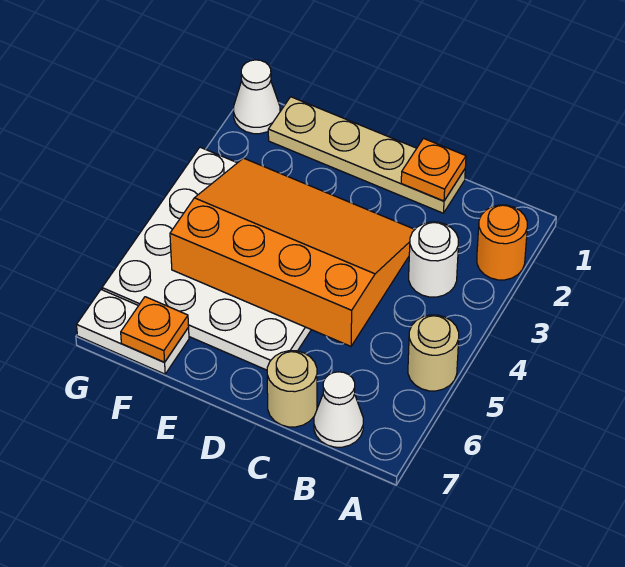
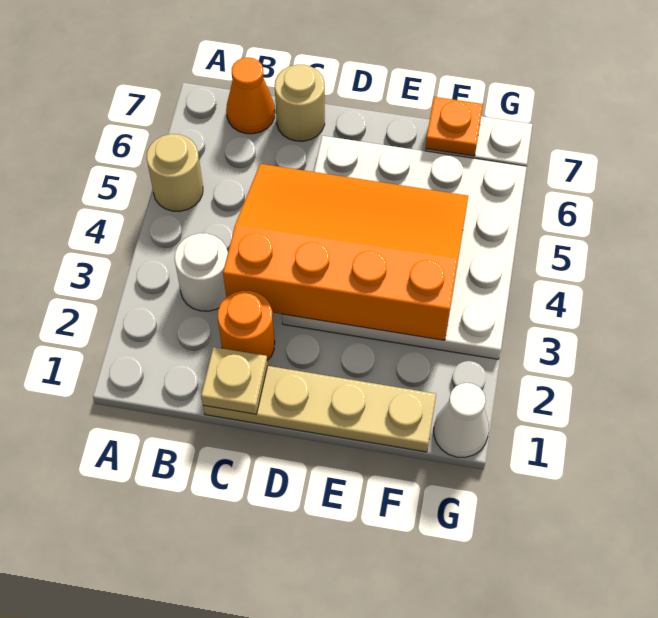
orange round brick A2 level 1 -> orange round brick C2 level 1
white cone B7 level 1 -> orange cone B7 level 1
orange plate C1 level 2 -> tan plate C1 level 2
orange slope C3:F5 level 2 top 5 -> orange slope C3:F5 level 2 top 3

